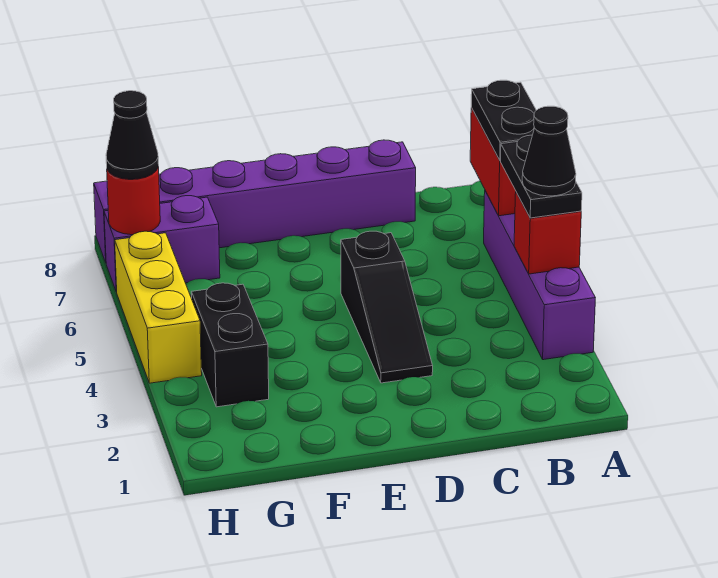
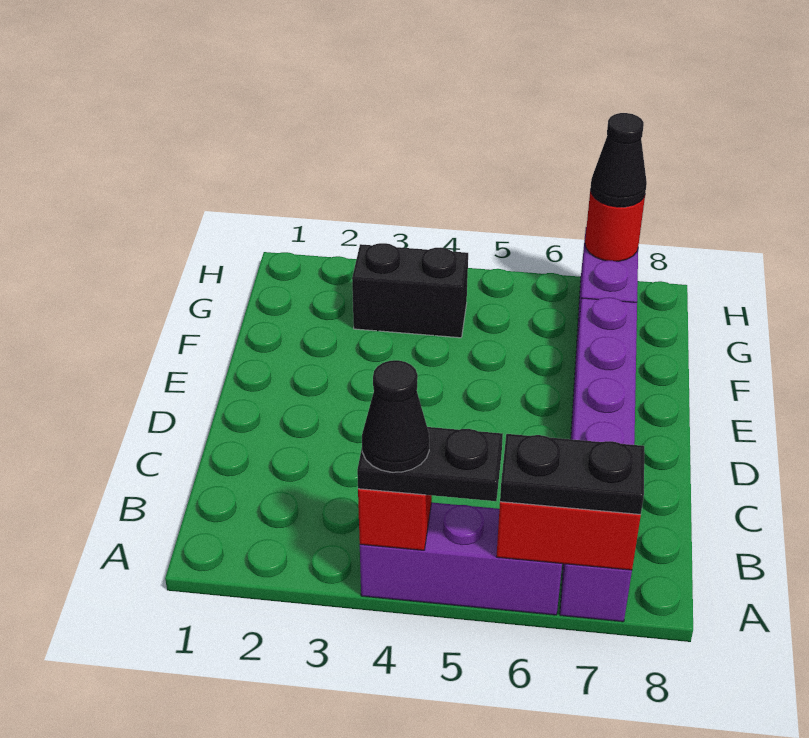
purple brick A3:A6 level 1 -> purple brick A4:A6 level 1
purple brick C8:H8 level 1 -> purple brick A7:F7 level 1
black slope D3:D5 level 1 top 5 -> none
yellow brick H4:H6 level 1 -> none

